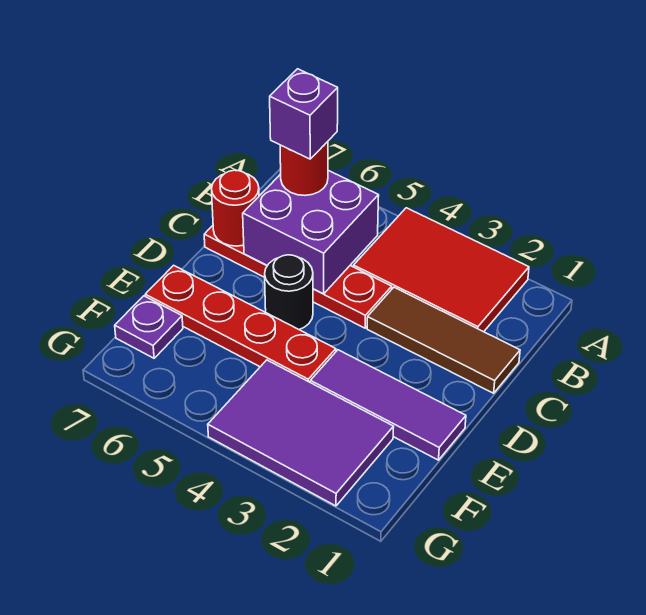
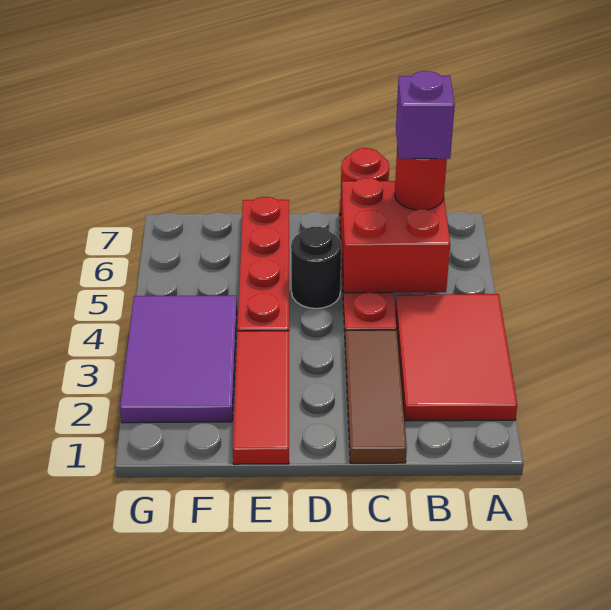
purple brick B5:C6 level 2 -> red brick B5:C6 level 2
purple tile E1:E3 level 1 -> red tile E1:E3 level 1
purple plate F7 level 1 -> none

